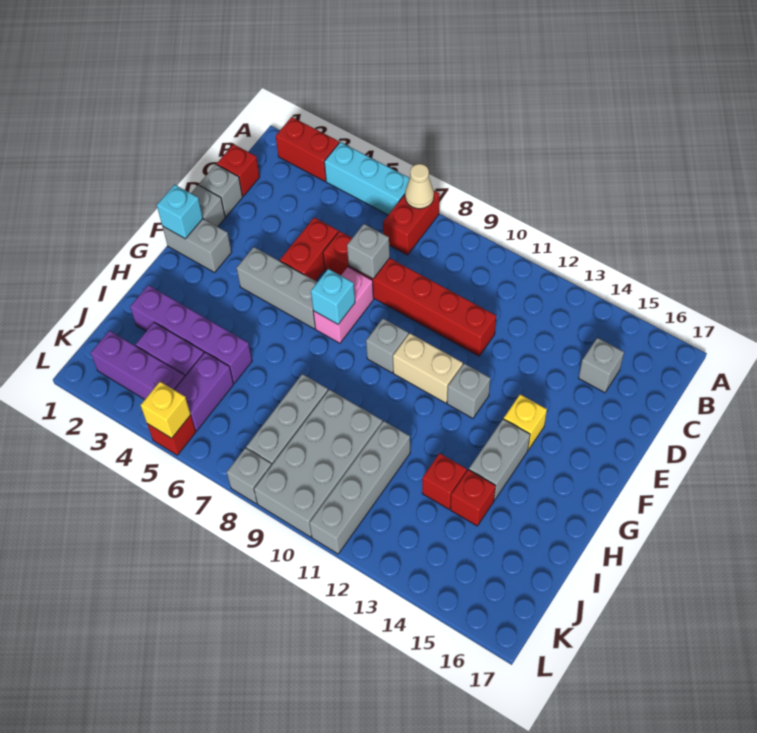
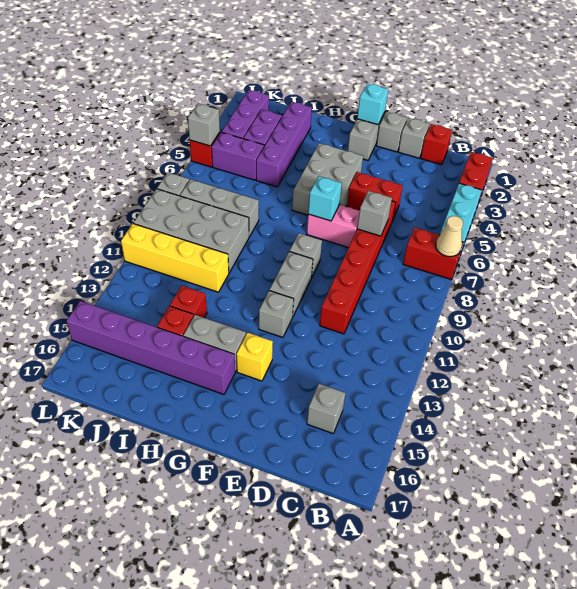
grey brick F4:F6 level 1 -> grey brick F4:G6 level 1
tan brick F10:F11 level 1 -> grey brick F10:F11 level 1
none -> purple brick G15:L15 level 1
grey brick I11:L11 level 1 -> yellow brick I11:L11 level 1
yellow brick L5 level 2 -> grey brick L5 level 2

